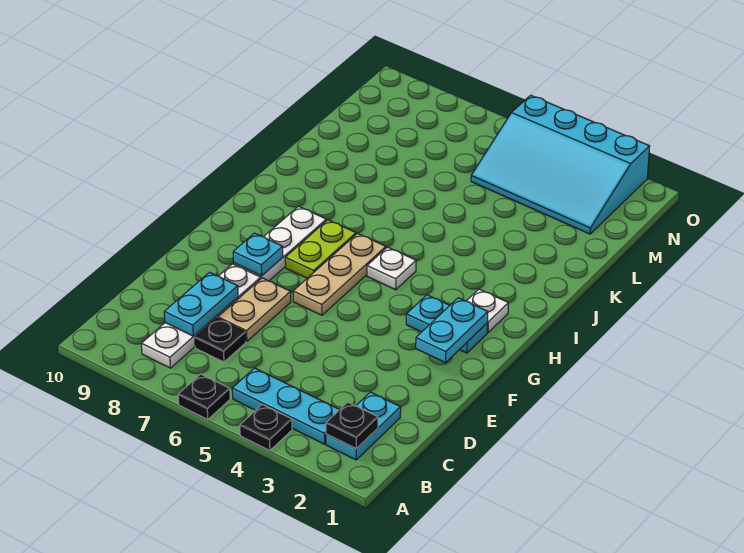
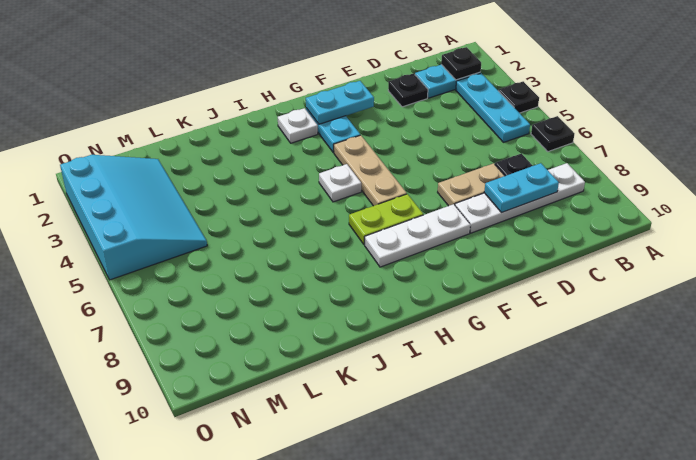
none -> black plate D2 level 1
tan plate F6:H6 level 1 -> tan plate G4:G6 level 1
cyan plate F8 level 2 -> none

